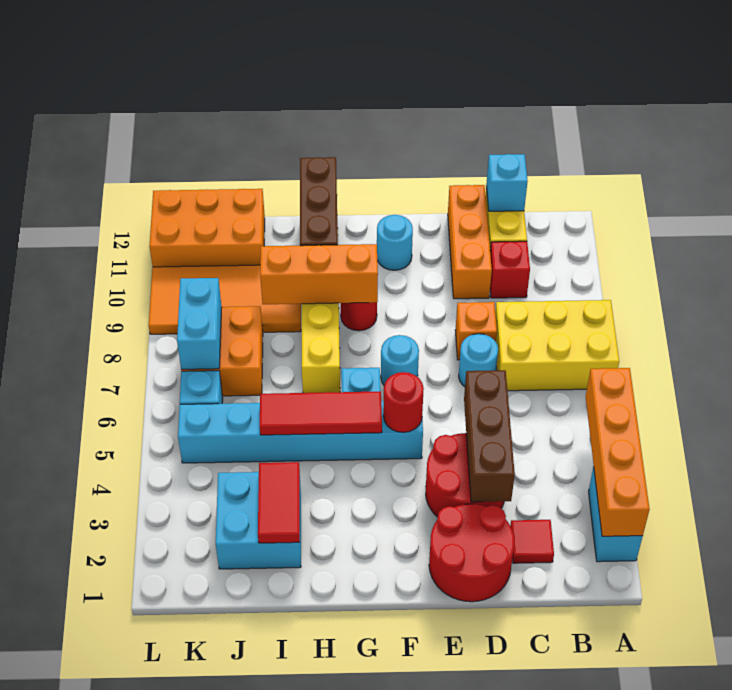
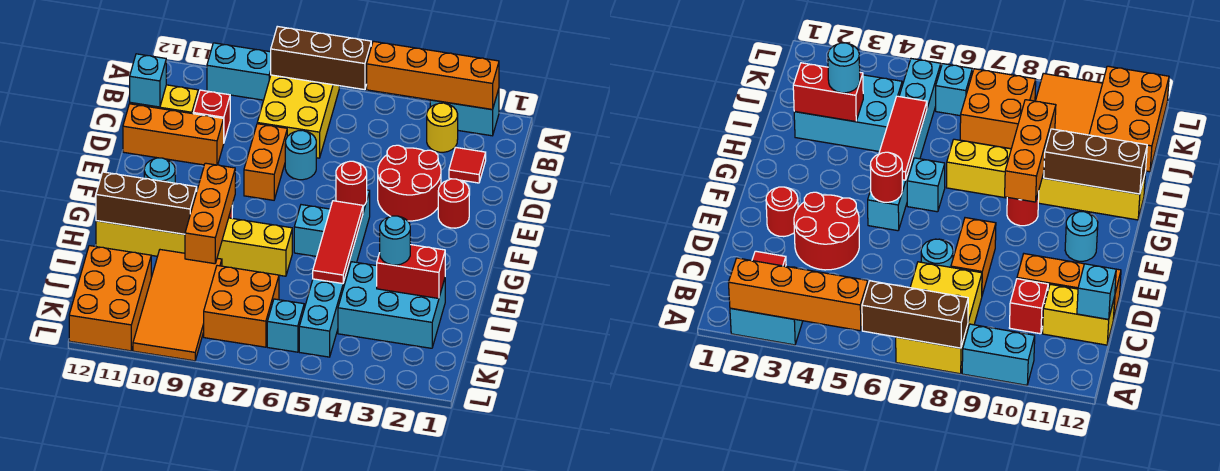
none -> yellow round brick B3 level 1
red round brick D1:E2 level 1 -> red round brick E2 level 1
brown brick D3:D5 level 2 -> brown brick A6:A8 level 2
orange brick D8 level 1 -> orange brick D8:E8 level 1
cyan round brick F7 level 1 -> cyan round brick I3 level 3
cyan brick I2:J3 level 1 -> cyan brick I2:J4 level 1
red tile I2:I3 level 2 -> red brick I2:I3 level 2
cyan brick K7:K8 level 2 -> cyan brick A9:A10 level 1

